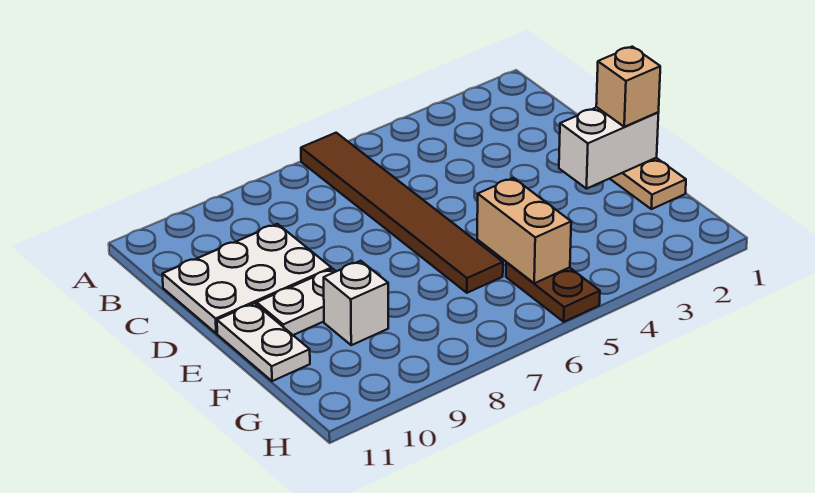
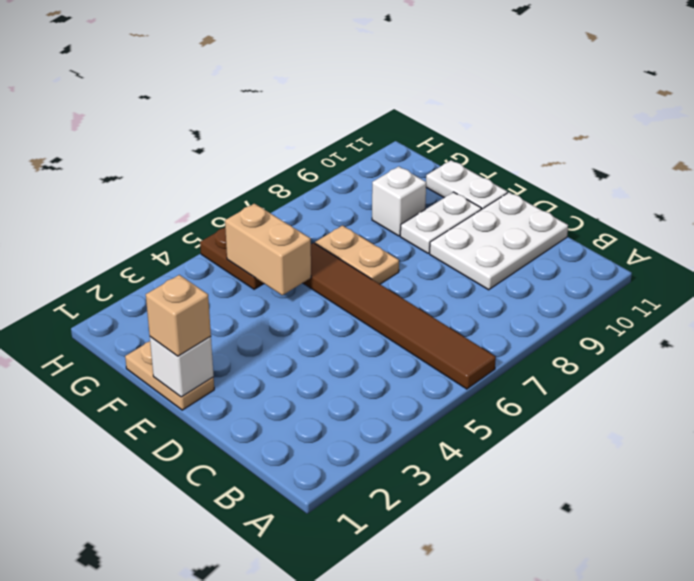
white brick E1:E2 level 2 -> white brick E1 level 2
none -> tan plate E7:F7 level 1

